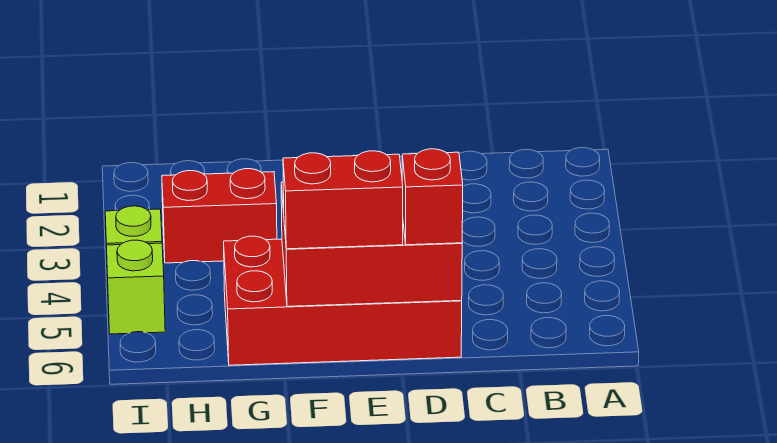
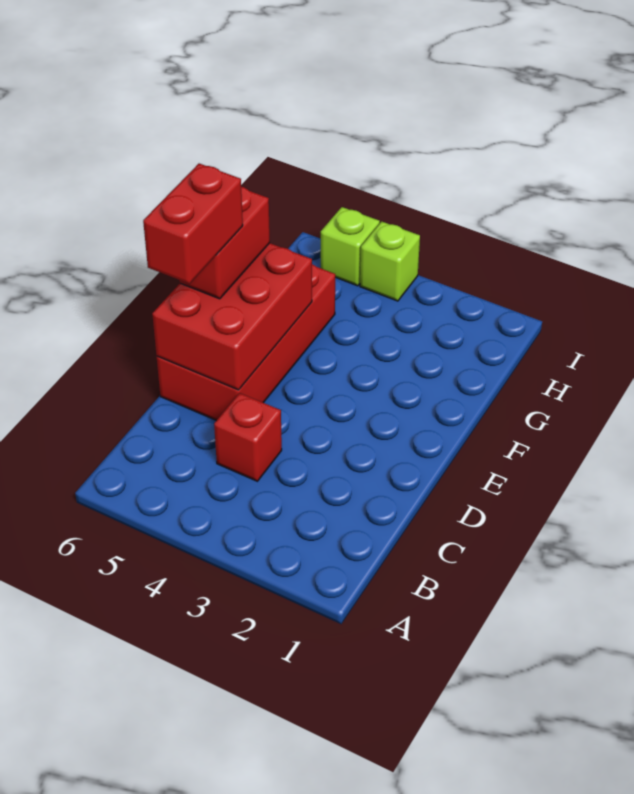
red brick D6 level 3 -> red brick C4 level 1
red brick G3:H3 level 1 -> red brick D6:E6 level 4

